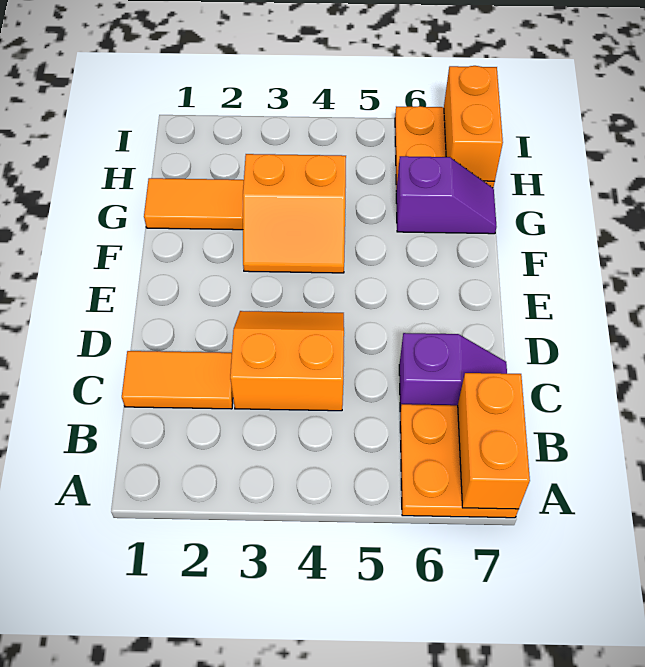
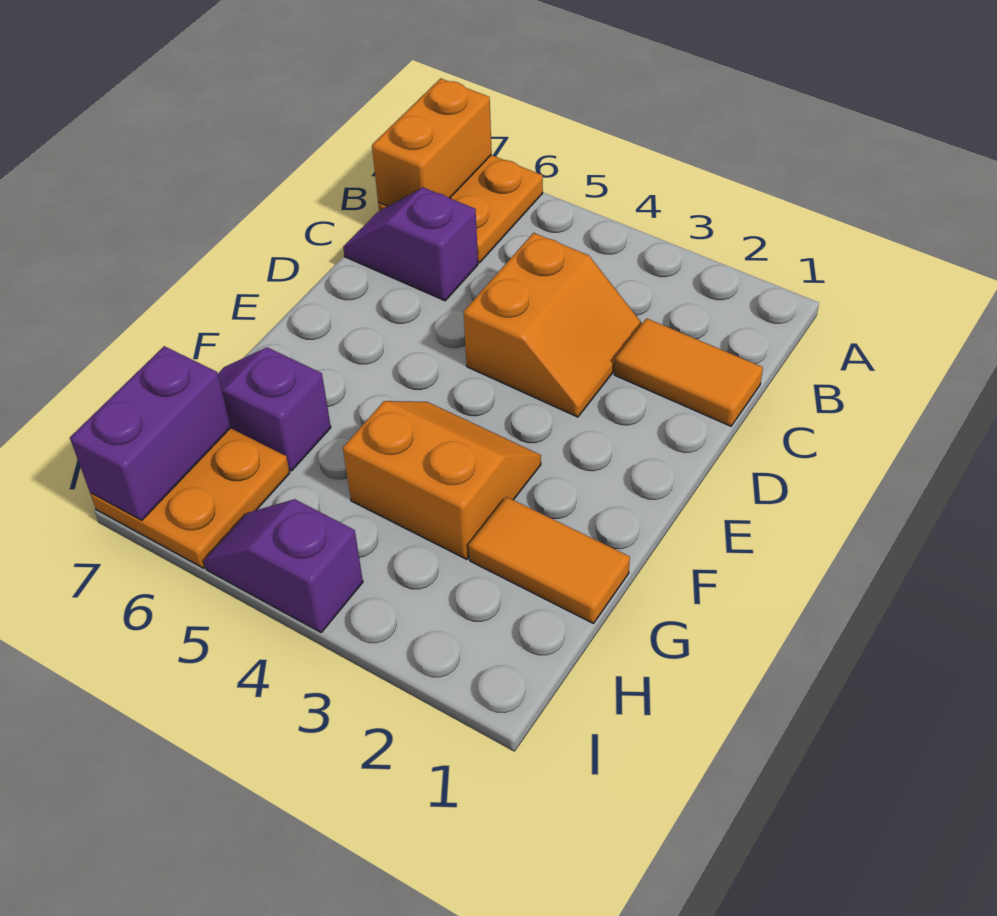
orange slope C3:D4 level 1 top C -> orange slope C3:D4 level 1 top 4
orange brick H7:I7 level 2 -> purple brick H7:I7 level 2
none -> purple slope I4:I5 level 1 top 4

